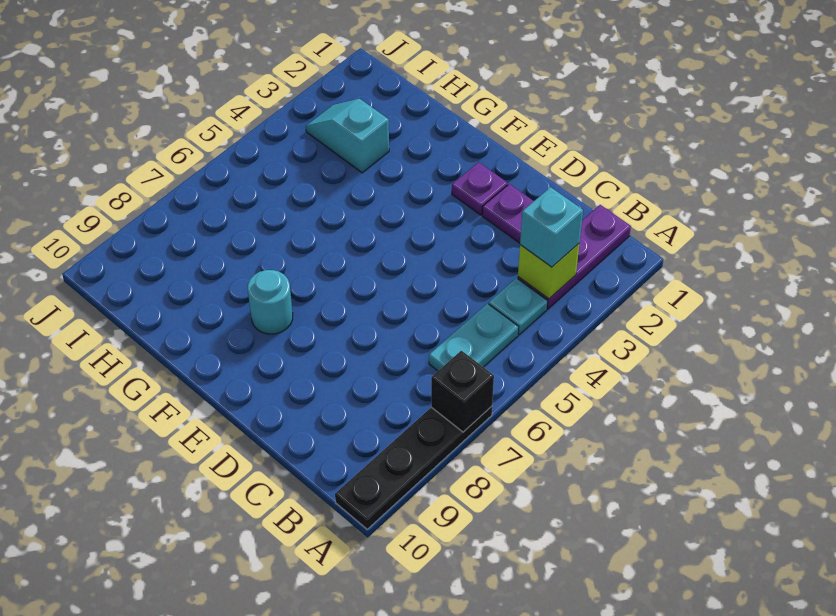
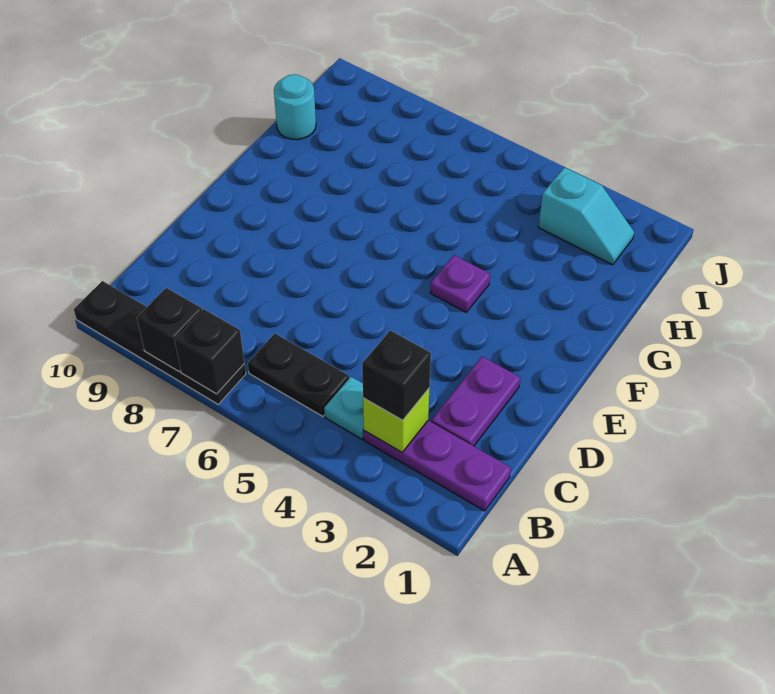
none -> black brick A8 level 2
cyan brick B3 level 3 -> black brick B3 level 3
cyan plate B5:B6 level 1 -> black plate B5:B6 level 1
purple plate E2 level 1 -> purple plate F4 level 1
cyan round brick F8 level 1 -> cyan round brick H10 level 1
cyan slope H3:I3 level 1 top H -> cyan slope I2:I3 level 1 top 3

